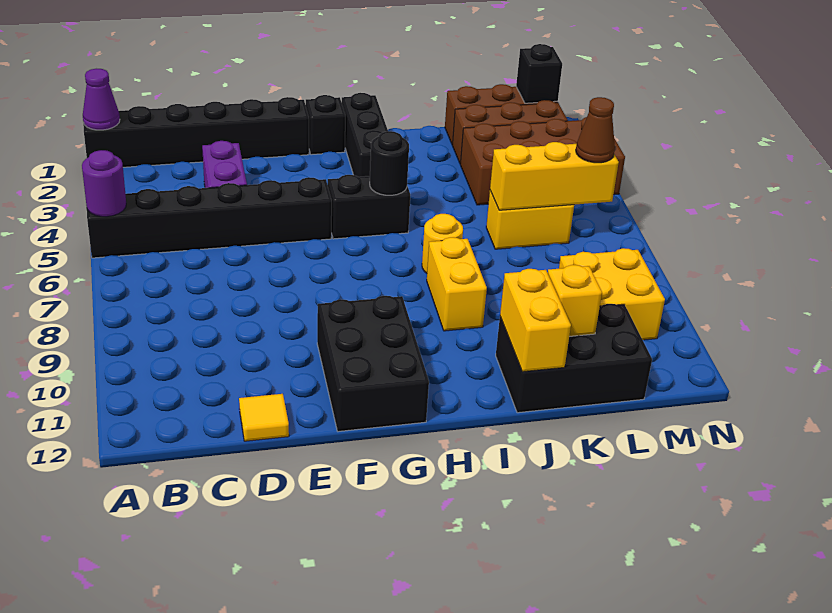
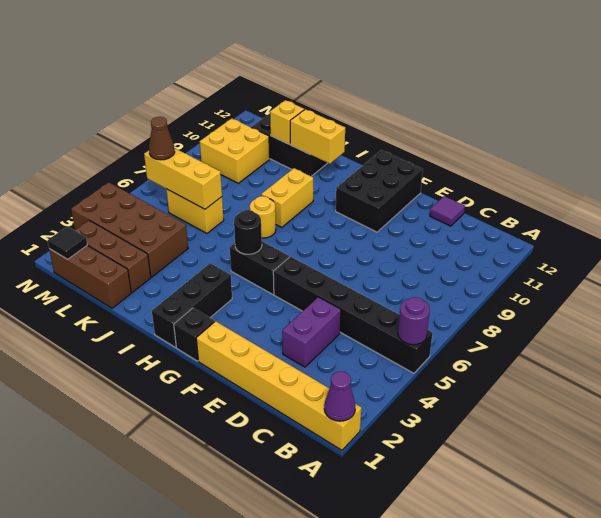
black brick A1:F1 level 1 -> yellow brick A1:F1 level 1
yellow tile D12 level 1 -> purple tile D12 level 1
yellow brick J11:J12 level 2 -> yellow brick I11:J11 level 2
black brick M1 level 2 -> black tile M1 level 2

